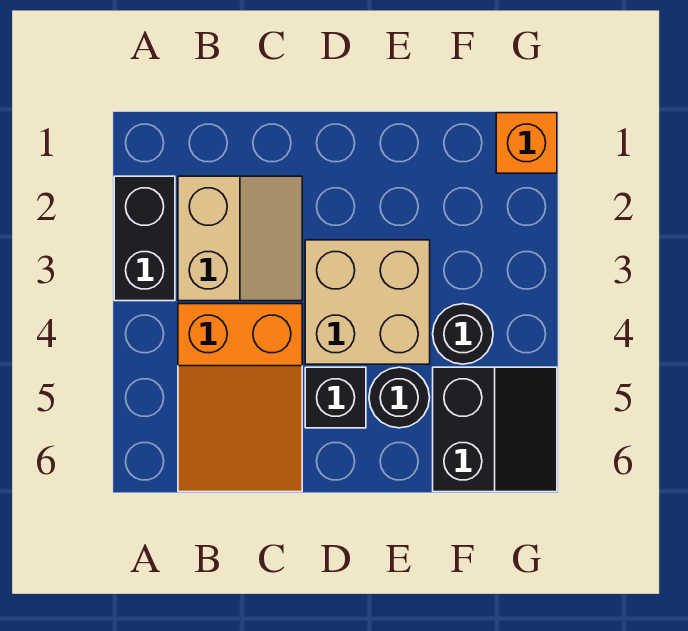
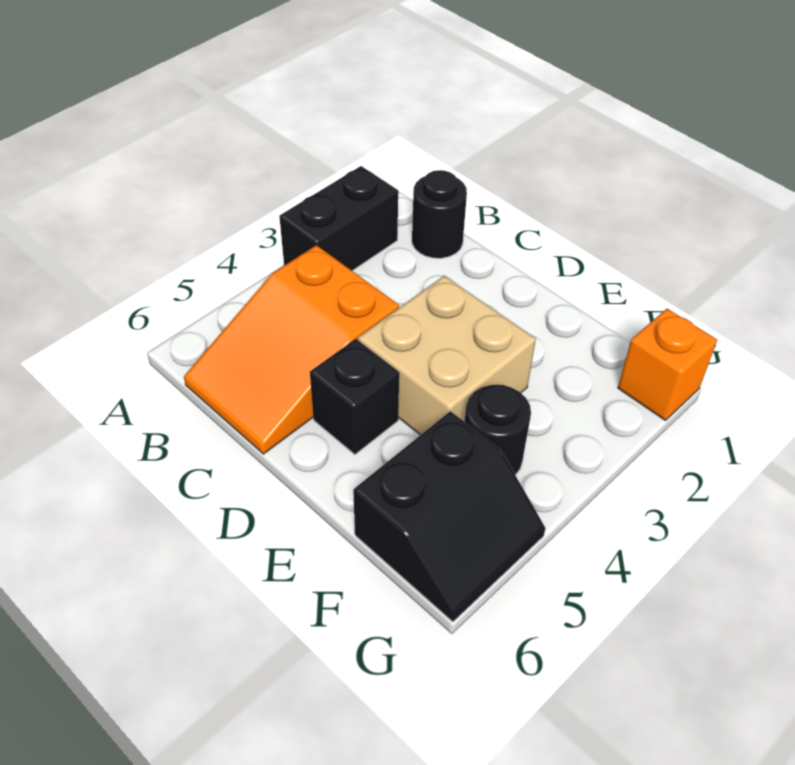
tan slope B2:C3 level 1 top B -> none
black round brick E5 level 1 -> black round brick B1 level 1

